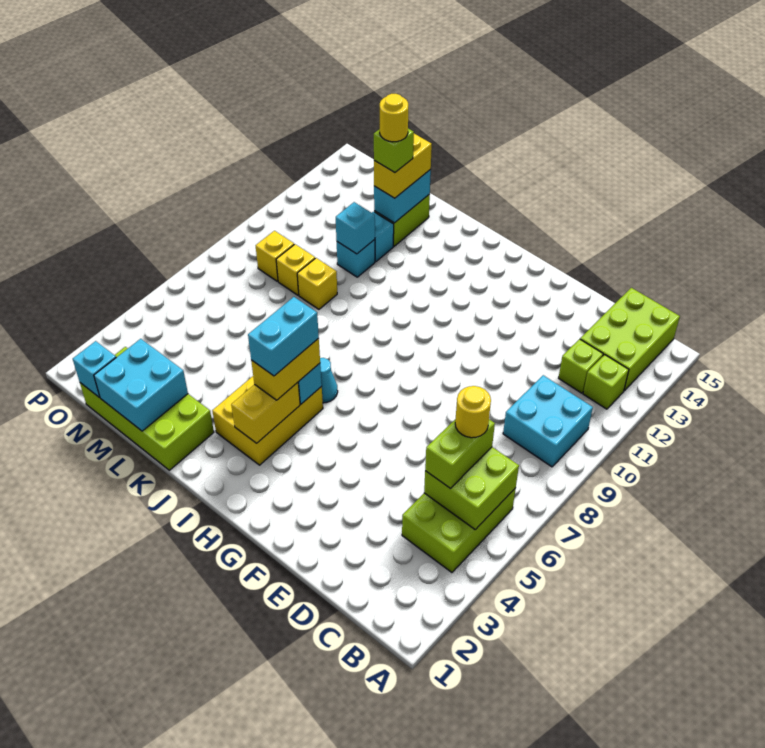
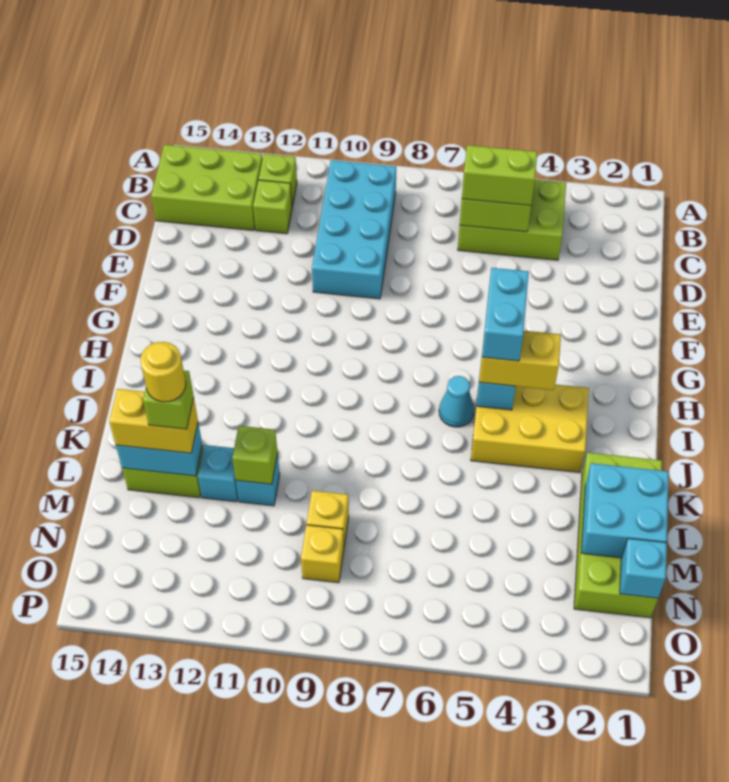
cyan brick B9:C10 level 1 -> cyan brick B9:E10 level 1
yellow round brick C6 level 4 -> none
yellow brick I3:I4 level 2 -> none
cyan brick I4:I5 level 4 -> cyan brick H5:I5 level 4
yellow brick L9 level 1 -> none
cyan brick L11 level 2 -> lime brick L11 level 2

